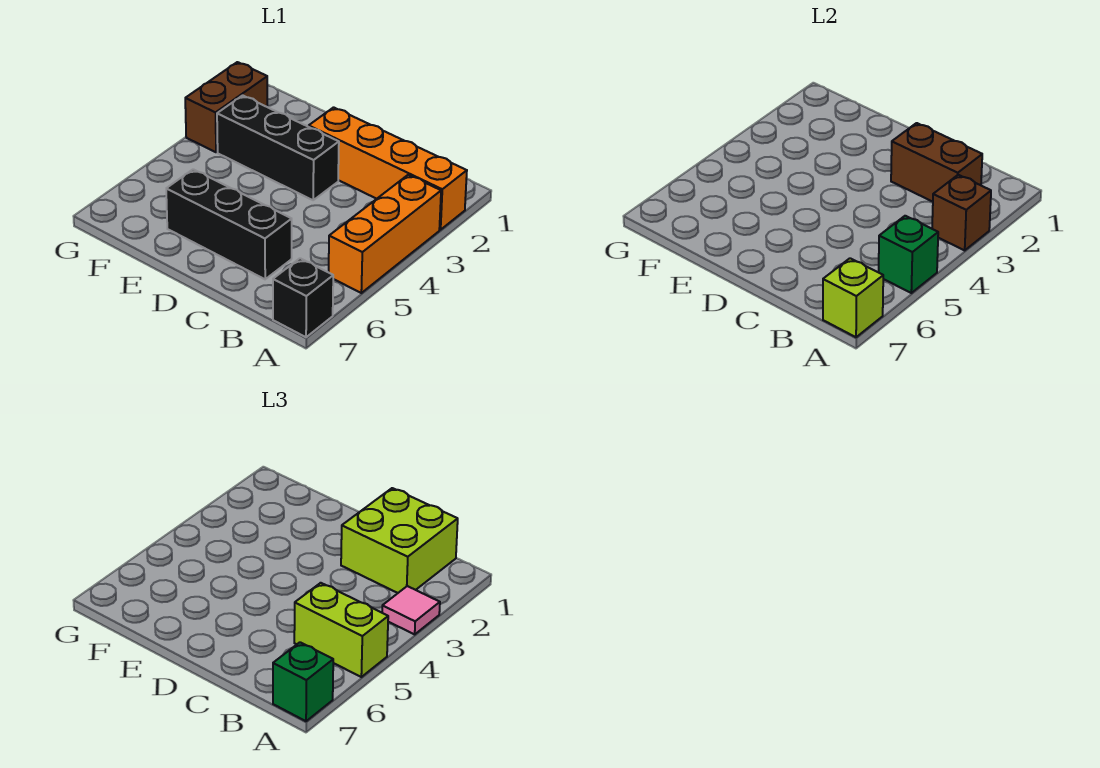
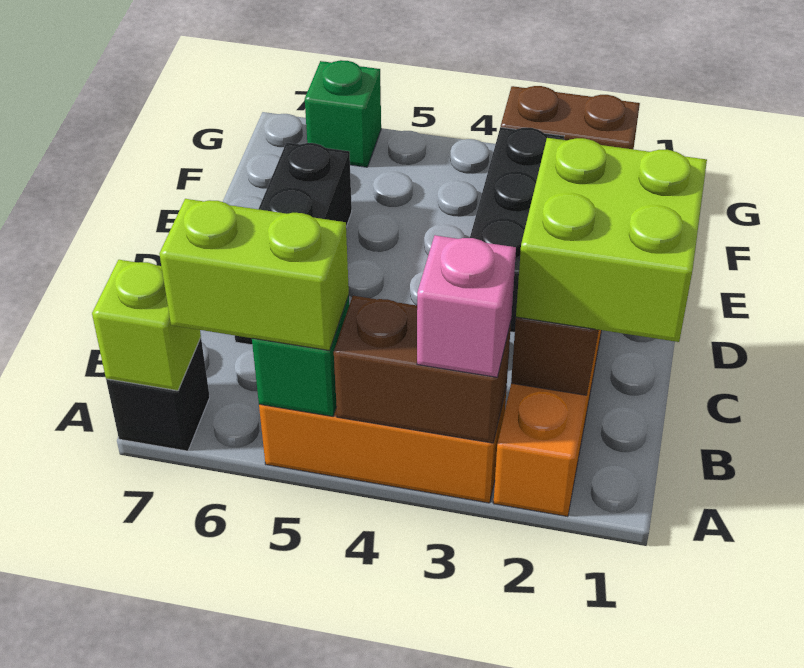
brown brick A3 level 2 -> brown brick A3:A4 level 2
pink tile A3 level 3 -> pink brick A3 level 3
lime brick A5:B5 level 3 -> lime brick A5:A6 level 3
green brick A7 level 3 -> green brick G6 level 1

